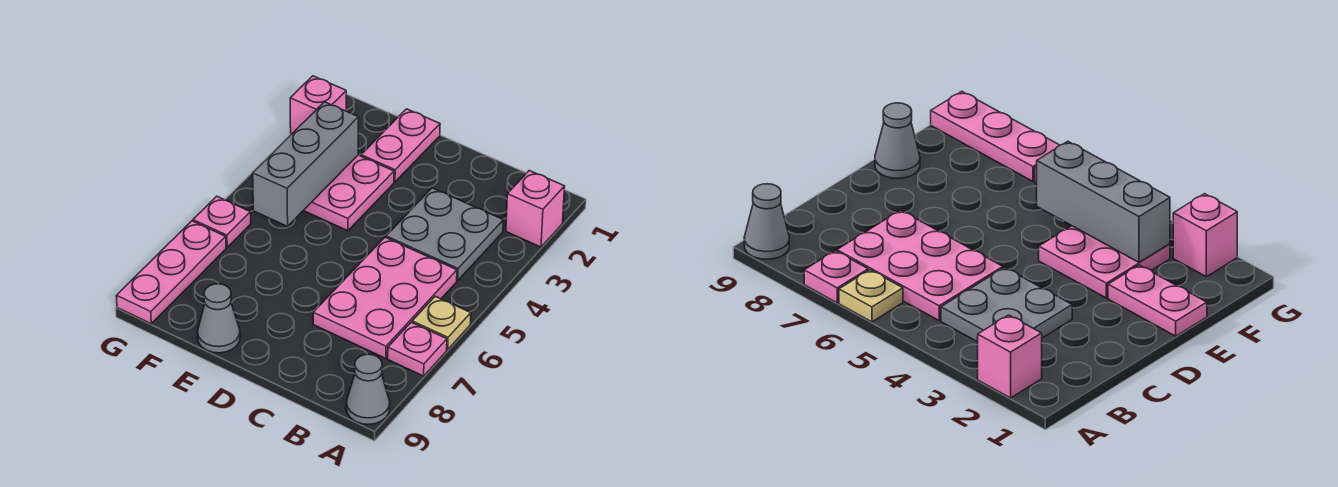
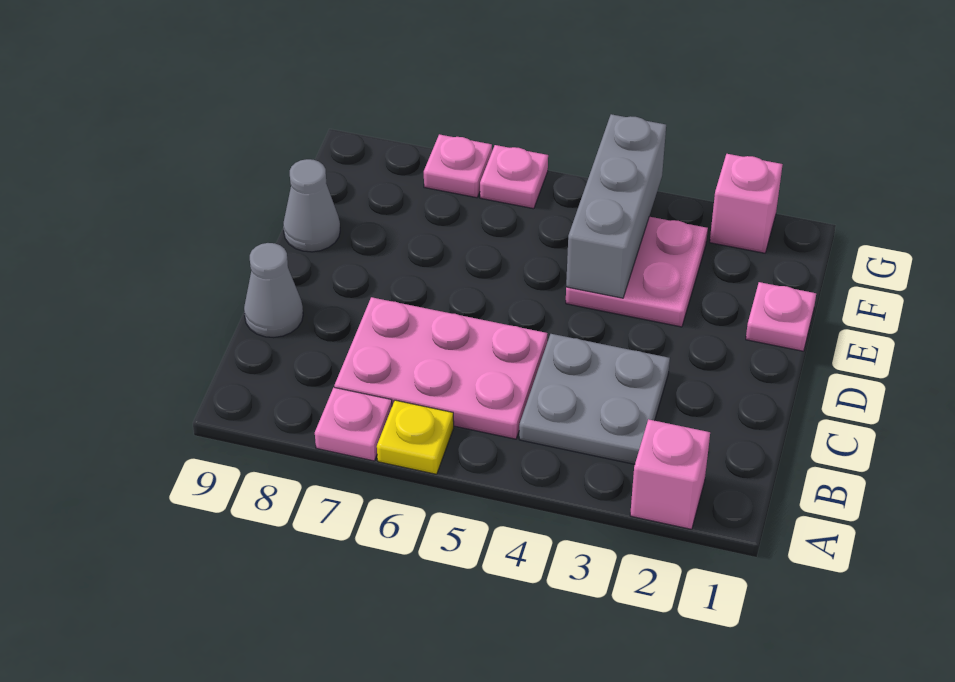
tan plate A6 level 1 -> yellow plate A6 level 1
grey cone A9 level 1 -> grey cone C9 level 1
pink plate E1:E2 level 1 -> pink plate E1 level 1
grey brick F3:F5 level 2 -> grey brick E4:G4 level 2
pink plate G7:G9 level 1 -> pink plate G7 level 1

